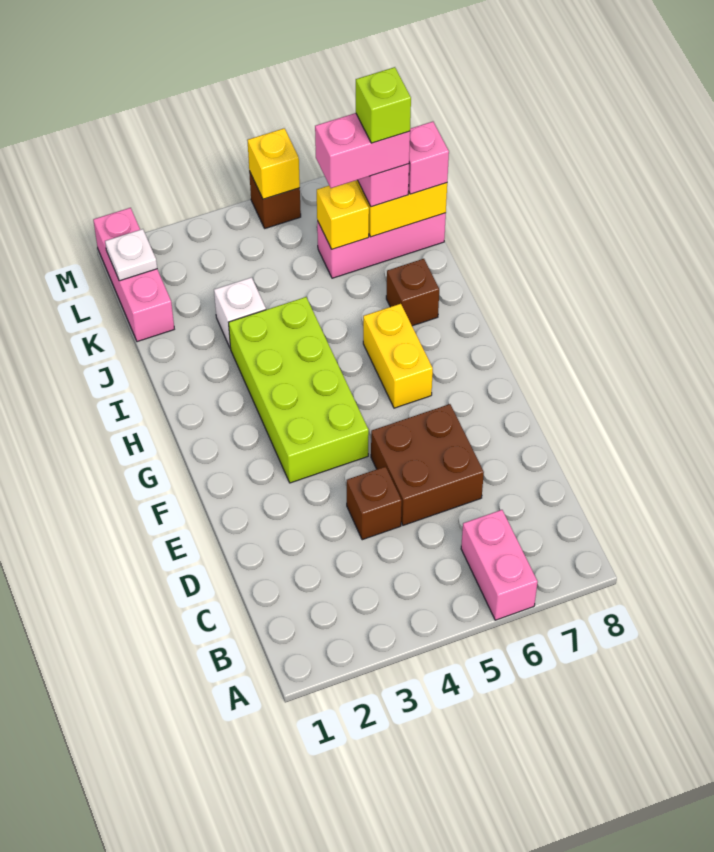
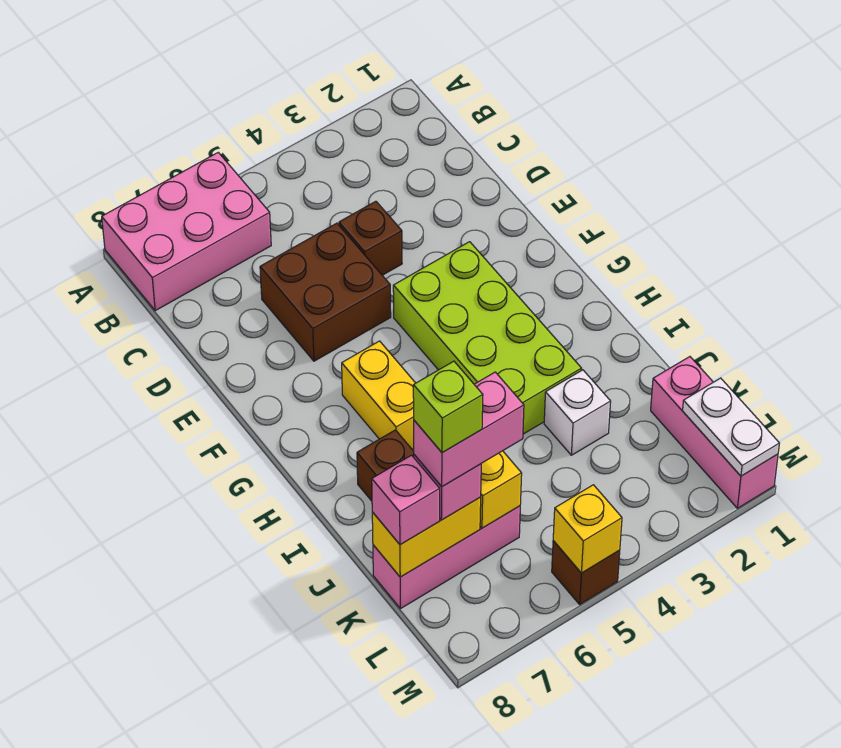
pink brick A6:B6 level 1 -> pink brick A6:B8 level 1
white plate L1 level 2 -> white plate L1:M1 level 2

